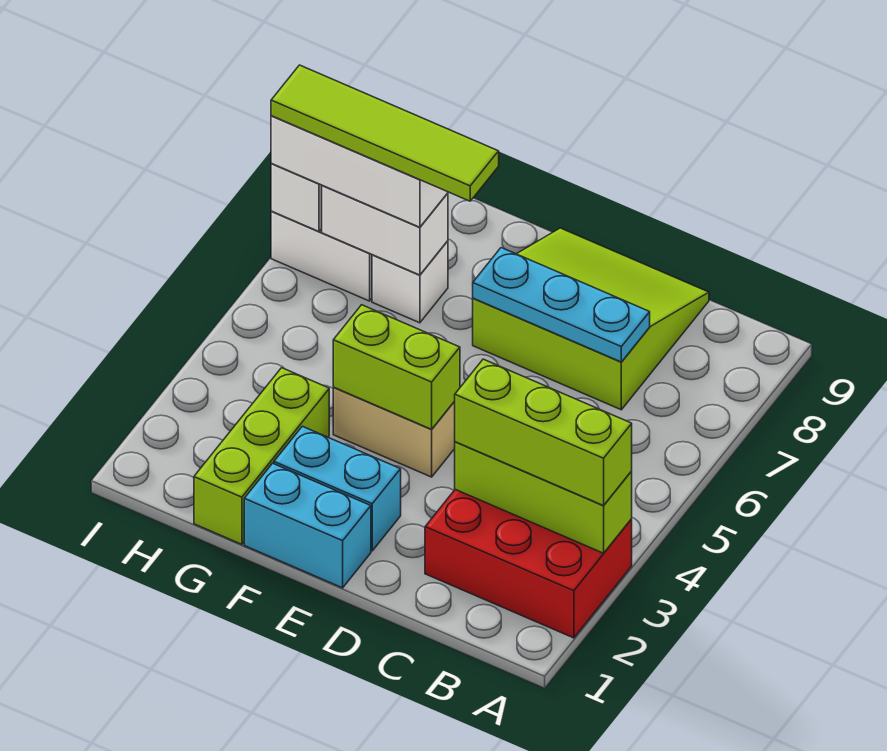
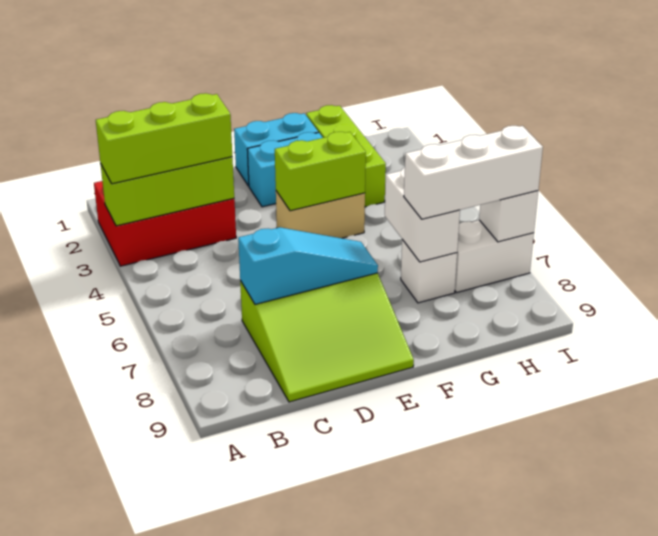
cyan plate C7:E7 level 2 -> cyan slope C7:E7 level 2 top C
lime tile F7:I7 level 4 -> none
white brick G7:H7 level 2 -> white brick G6:G7 level 2

